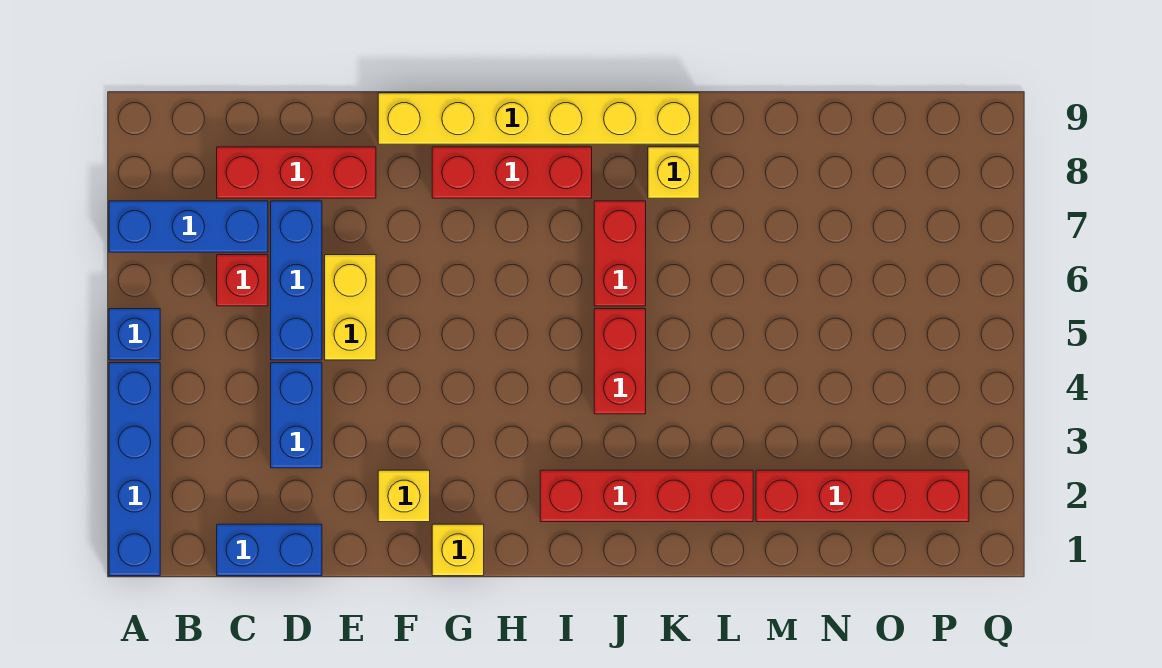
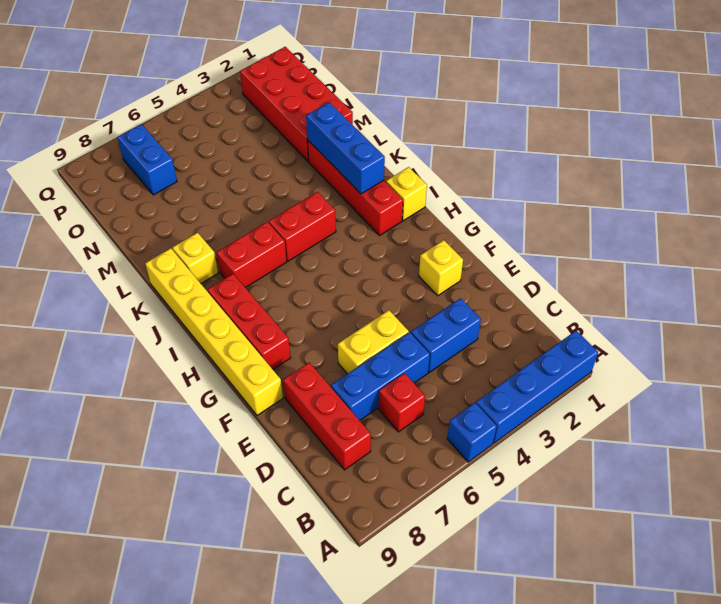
blue brick A7:C7 level 1 -> blue brick J2:L2 level 2
blue brick C1:D1 level 1 -> blue brick O7:P7 level 1
yellow brick G1 level 1 -> yellow brick I1 level 1
red brick M2:P2 level 1 -> red brick M1:P2 level 1

